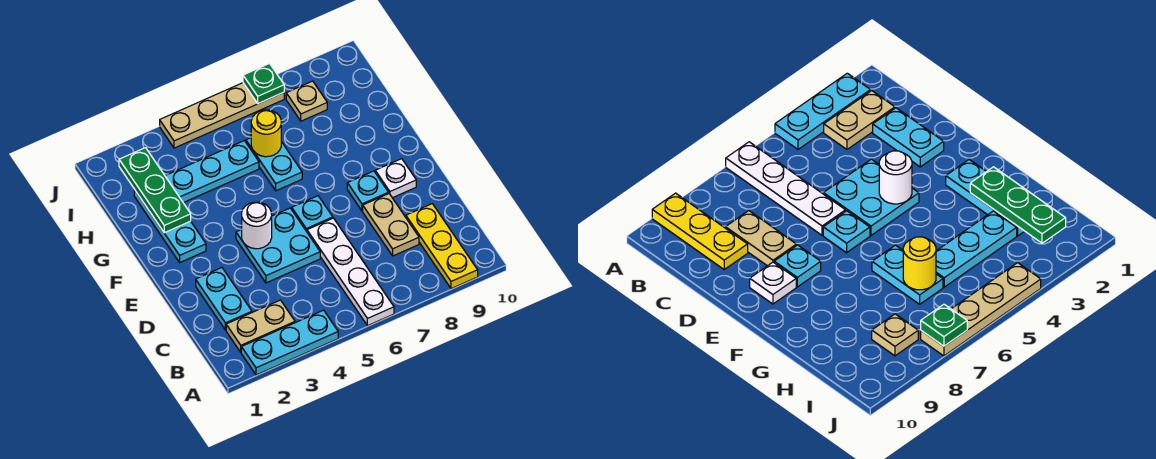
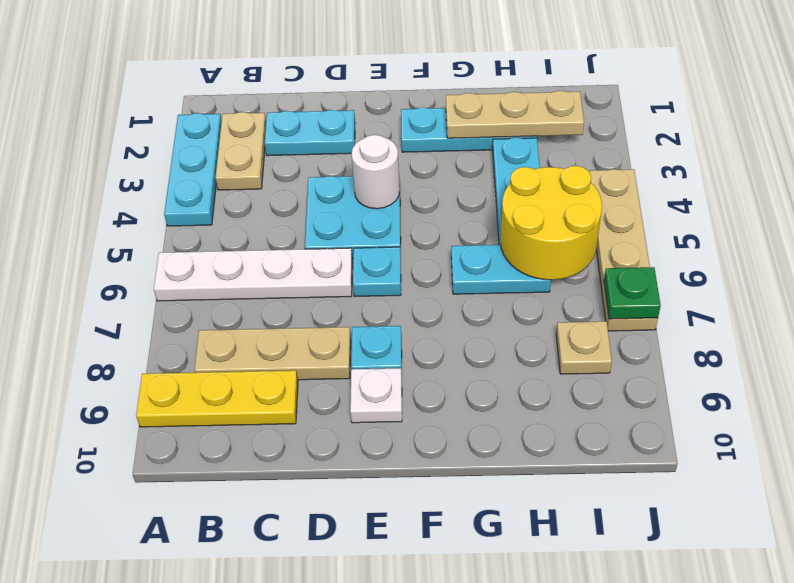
tan plate C8:D8 level 1 -> tan plate B8:D8 level 1
green plate G2:I2 level 2 -> tan plate G2:I2 level 2
yellow round brick H6 level 2 -> yellow round brick H5:I6 level 2

